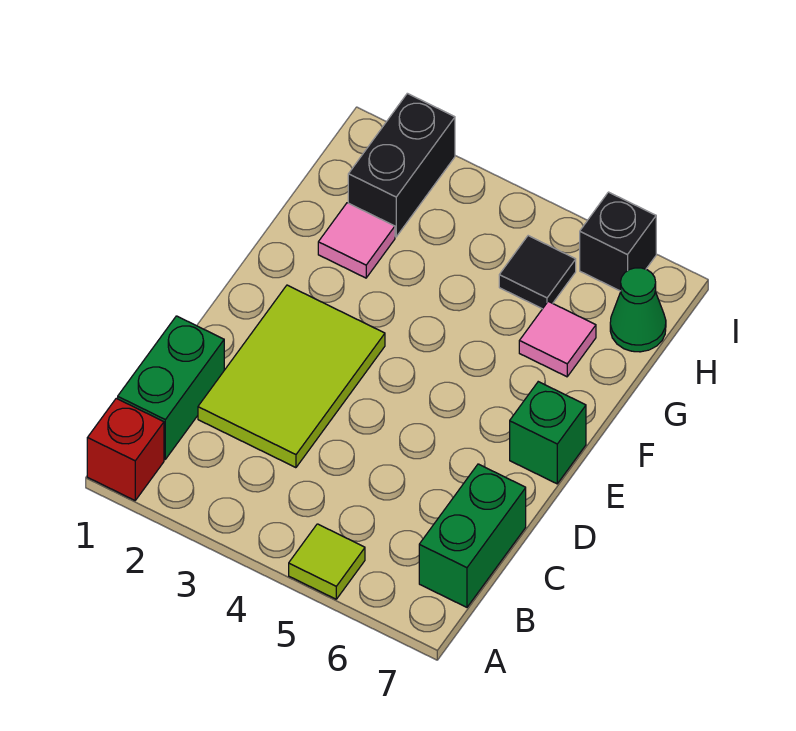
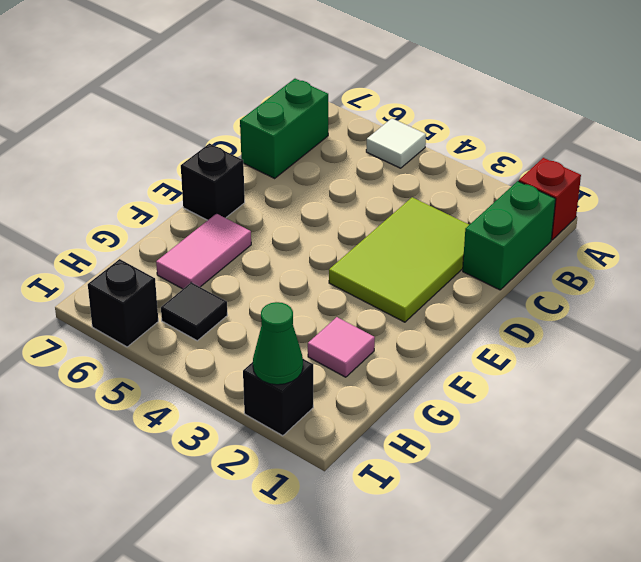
lime tile A5 level 1 -> white tile A5 level 1
green brick E7 level 1 -> black brick E7 level 1
pink tile G6 level 1 -> pink tile F6:G6 level 1
black brick H2:I2 level 1 -> black brick I2 level 1
green cone H7 level 1 -> green cone I2 level 2

